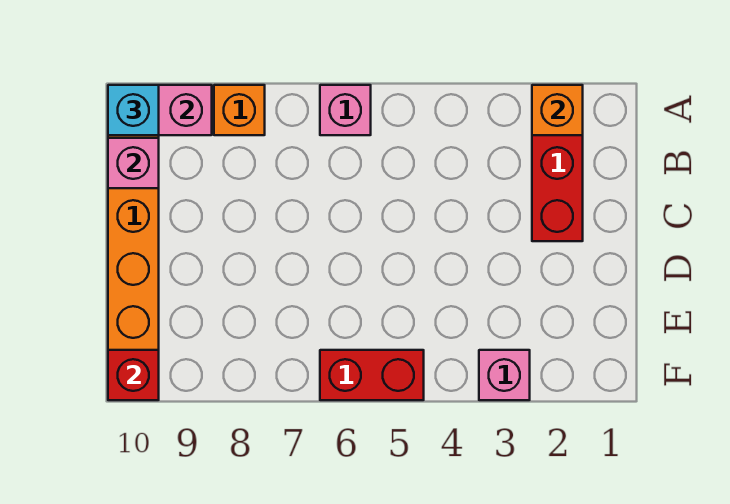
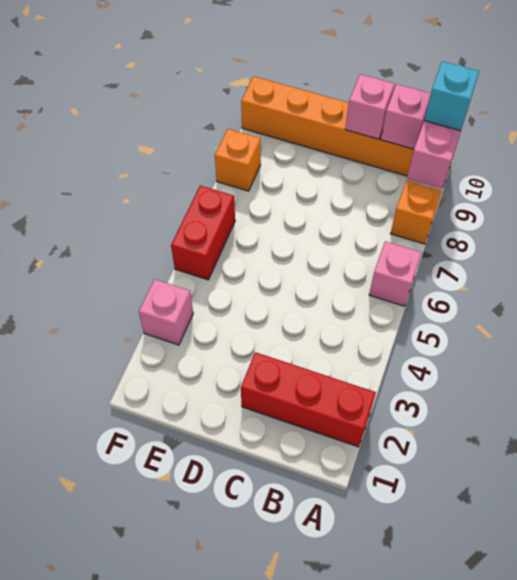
orange brick A2 level 2 -> orange brick F8 level 1
none -> pink brick C10 level 2
red brick F10 level 2 -> none

